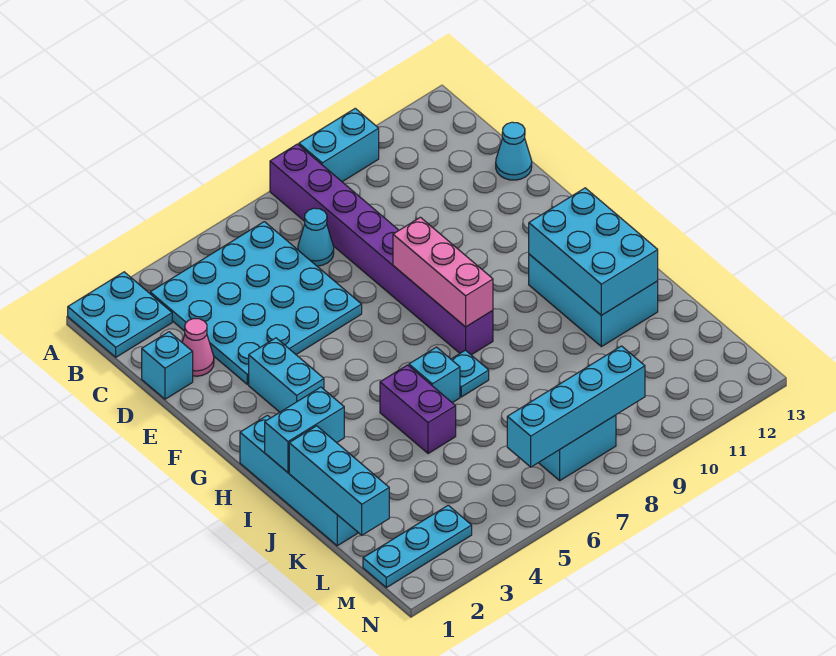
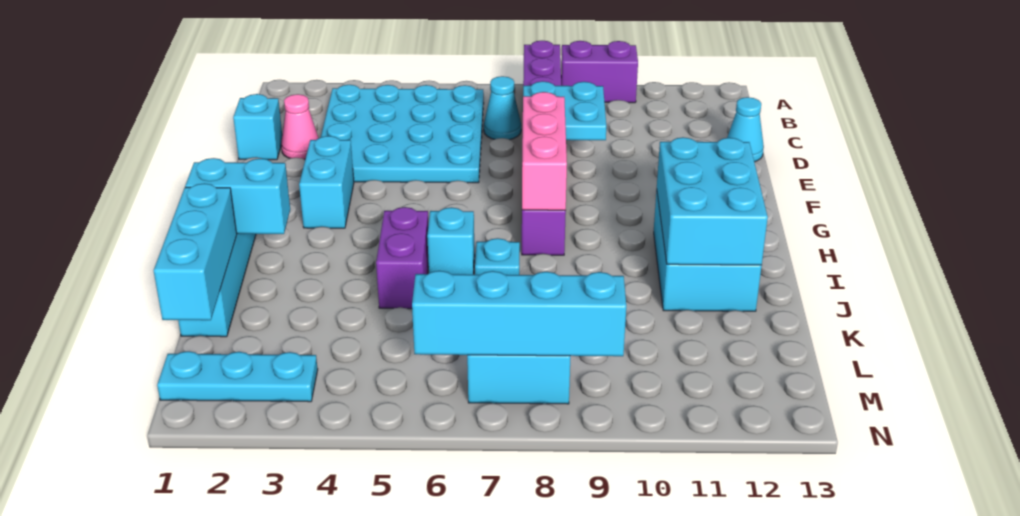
cyan plate A1:B2 level 1 -> cyan plate D8:E9 level 2
cyan brick A9:A10 level 1 -> purple brick A9:A10 level 1

